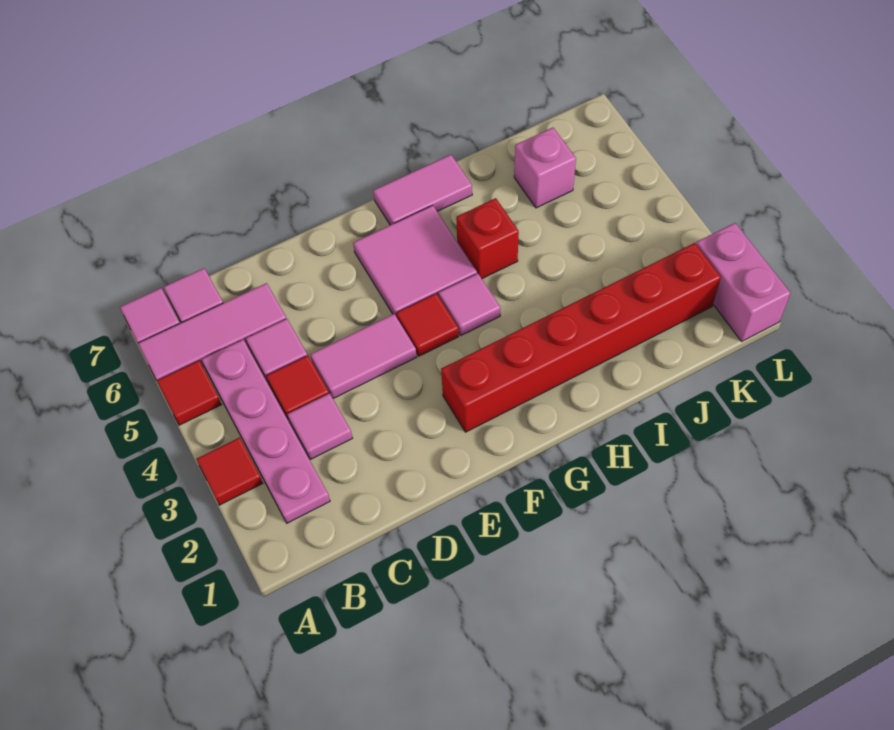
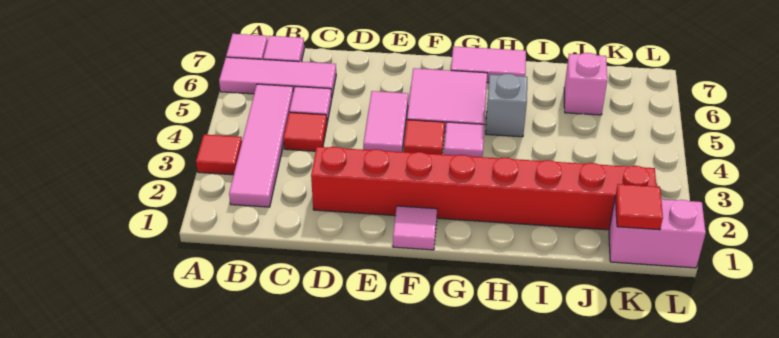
red tile A5 level 1 -> red tile K1 level 2
pink plate B2:B5 level 1 -> pink tile B2:B5 level 1
pink tile C3 level 1 -> pink tile F1 level 1
pink tile D4:E4 level 1 -> pink tile E4:E5 level 1
red brick F2:K2 level 1 -> red brick D2:K2 level 1
red brick H5 level 1 -> grey brick H5 level 1
pink brick L1:L2 level 1 -> pink brick K1:L1 level 1

